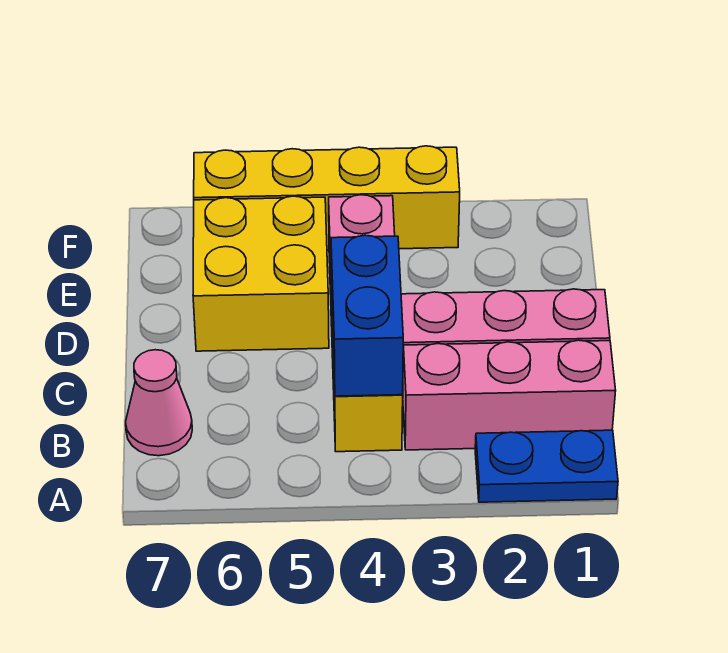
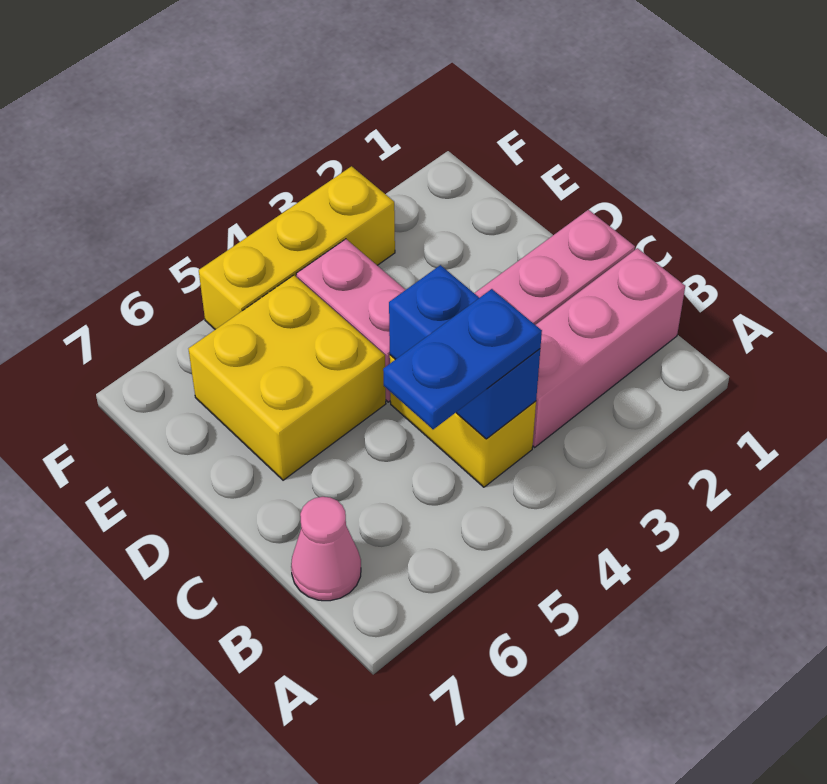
blue plate A1:A2 level 1 -> blue plate B4:B5 level 3
yellow brick F3:F6 level 1 -> yellow brick F3:F5 level 1

